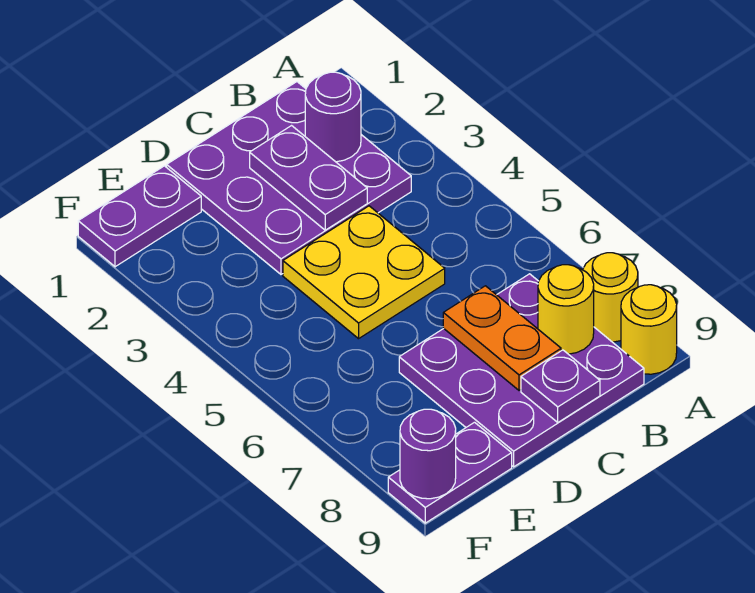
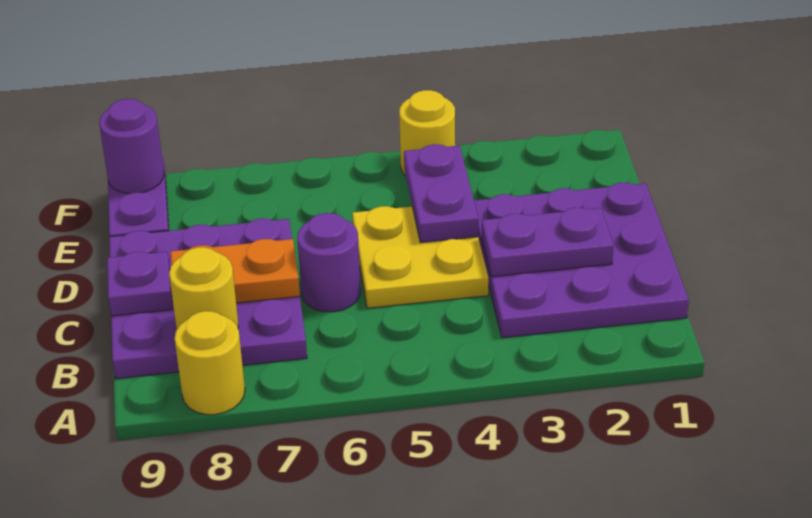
yellow round brick A9 level 1 -> yellow round brick F4 level 1
purple round brick B2 level 2 -> purple round brick C6 level 1
purple plate E1:F1 level 1 -> purple plate D4:E4 level 2

